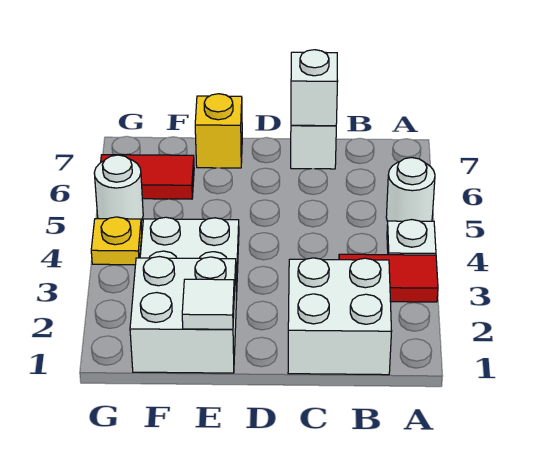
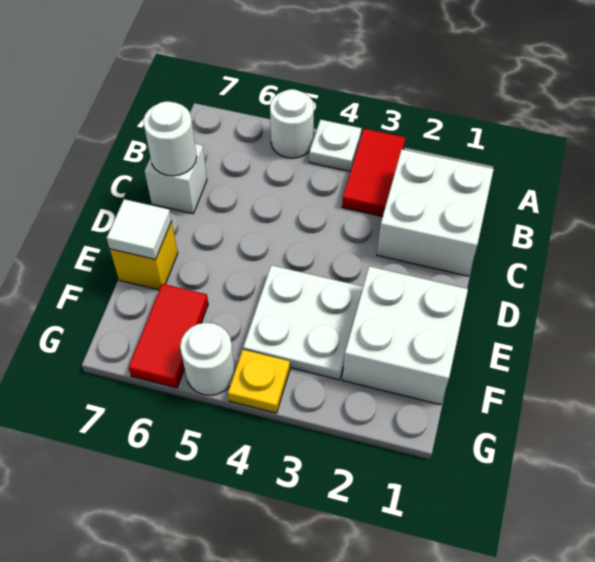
white brick C7 level 2 -> white round brick C7 level 2
white tile E1 level 2 -> white tile E7 level 2

